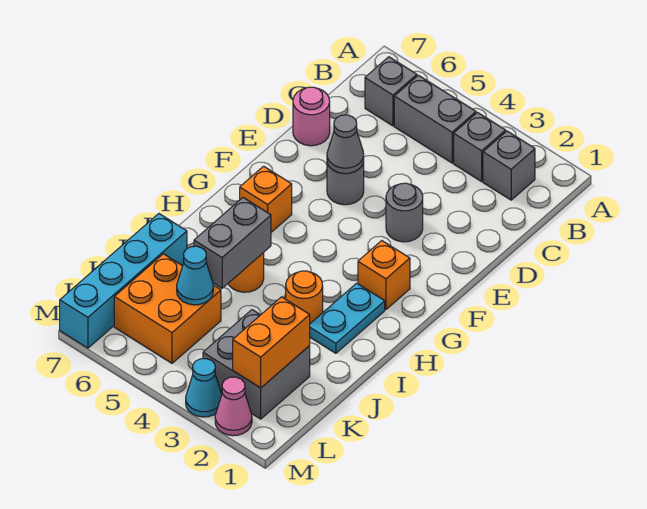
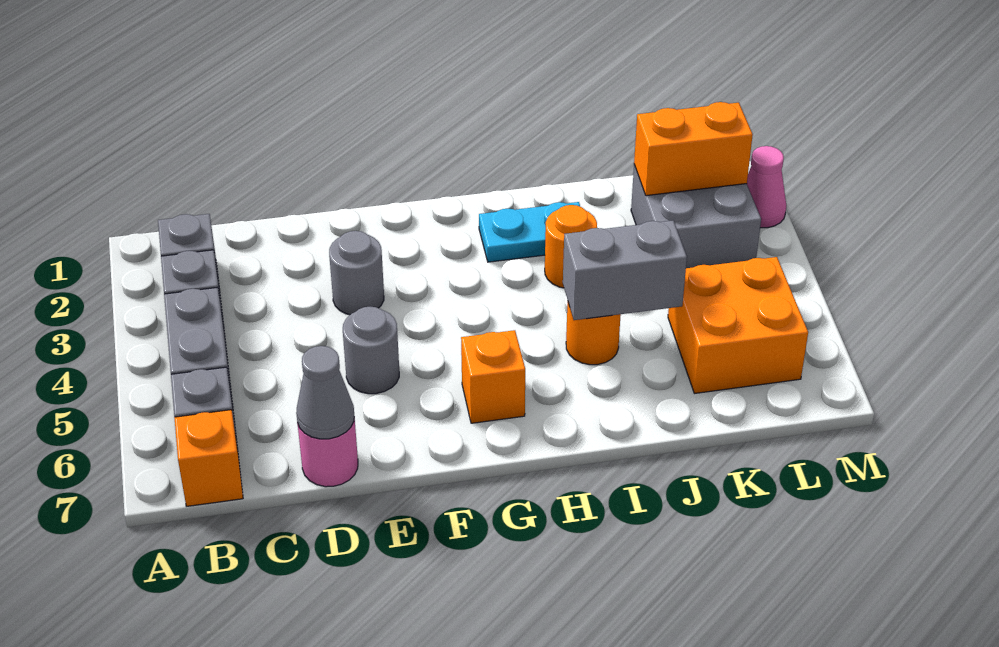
grey cone E5 level 2 -> grey cone D7 level 2
orange brick G2 level 1 -> orange brick B7 level 1
cyan brick J7:M7 level 1 -> none
cyan cone K5 level 2 -> none
cyan cone M3 level 1 -> none

